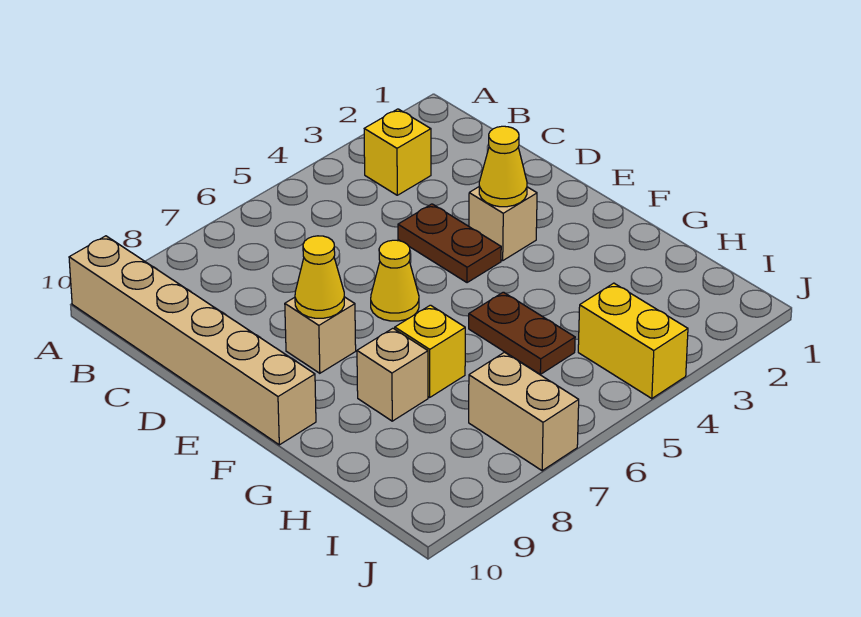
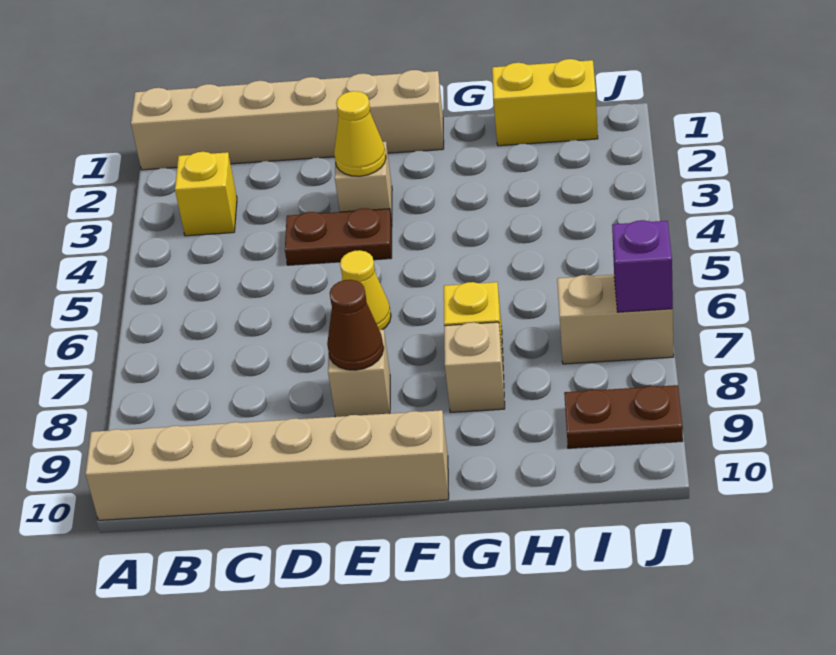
none -> tan brick A1:F1 level 1
yellow cone E8 level 2 -> brown cone E8 level 2
brown plate G5:H5 level 1 -> brown plate I9:J9 level 1
yellow brick I4:J4 level 1 -> yellow brick H1:I1 level 1
none -> purple brick J7 level 2

